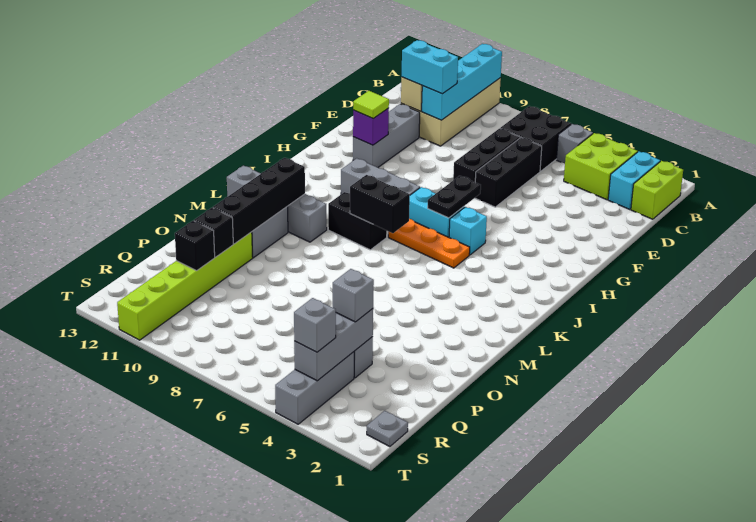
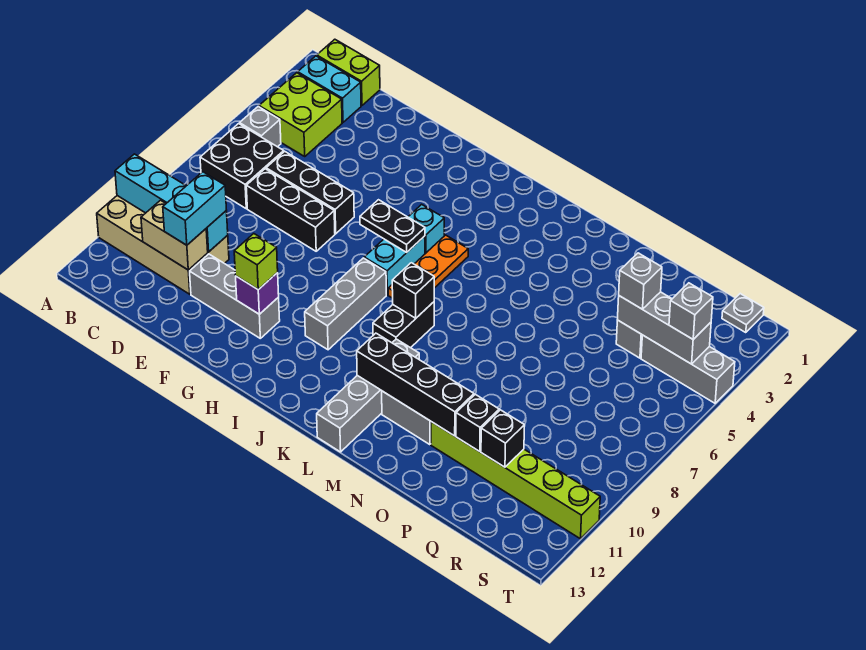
lime tile G11 level 3 -> lime brick G11 level 3
black brick K7:K8 level 2 -> black brick K8 level 2

